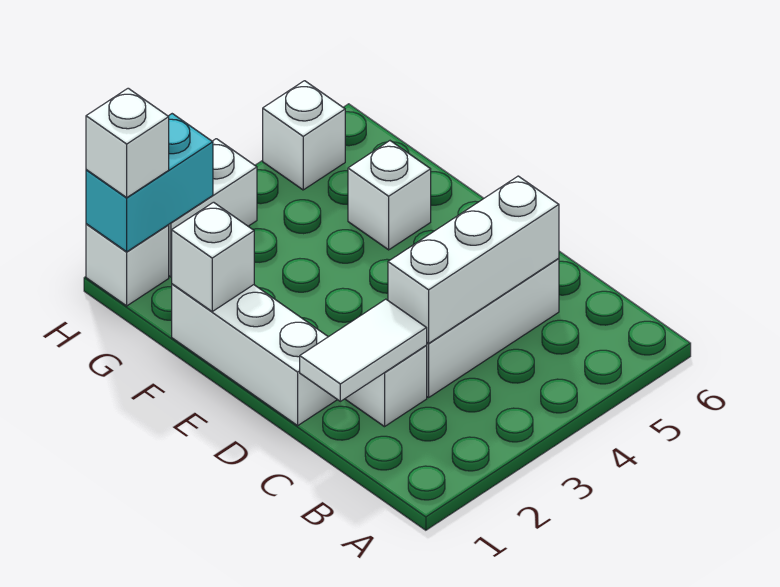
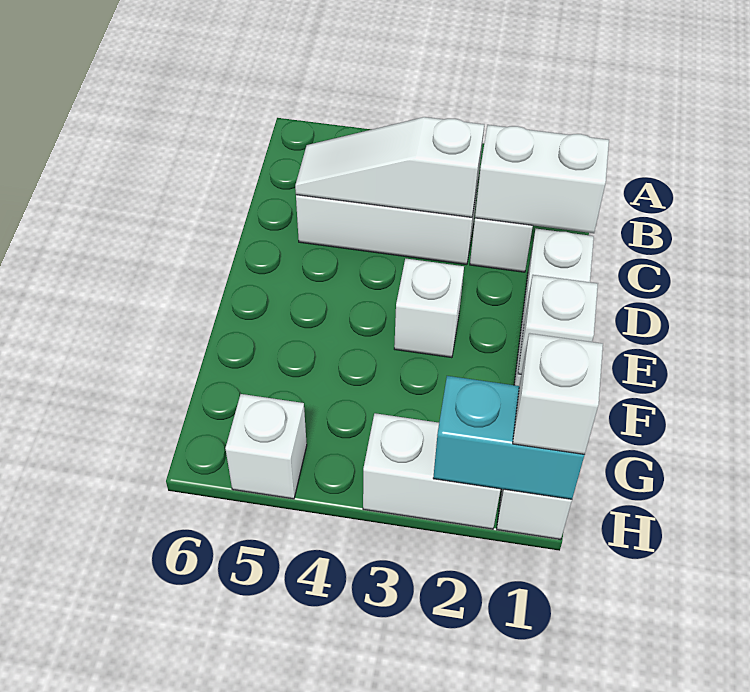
white tile C1:C2 level 2 -> white brick C1:C2 level 2
white brick C3:C5 level 2 -> white slope C3:C5 level 2 top 3
white brick F5 level 1 -> white brick E3 level 1

